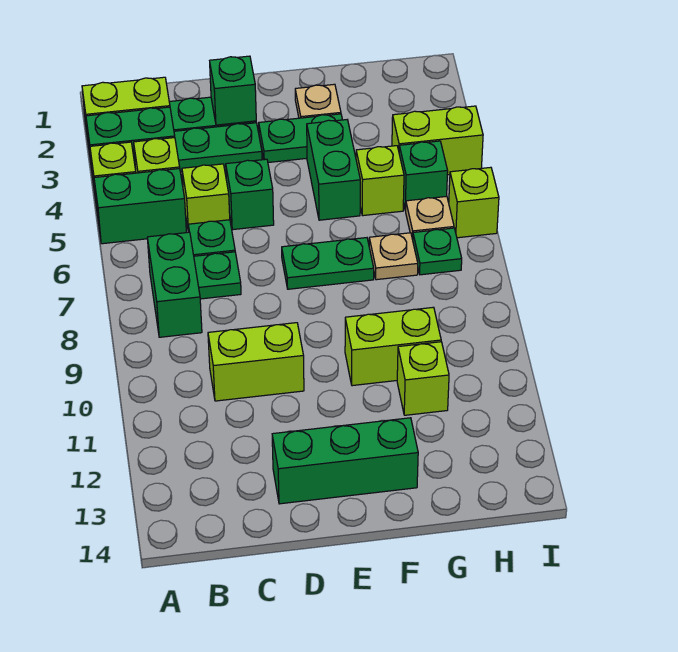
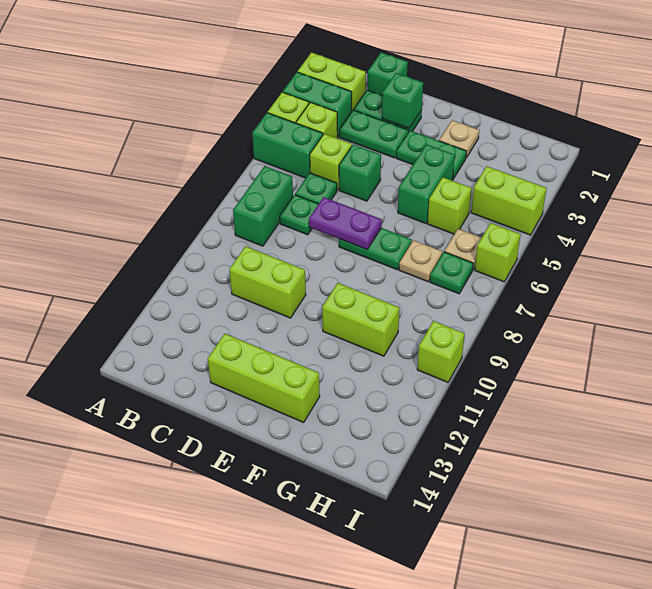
none -> purple plate D7:E7 level 2
green brick D13:F13 level 1 -> lime brick D13:F13 level 1
lime brick G11 level 1 -> lime brick I10 level 1
green brick H5 level 1 -> green brick C1 level 1

